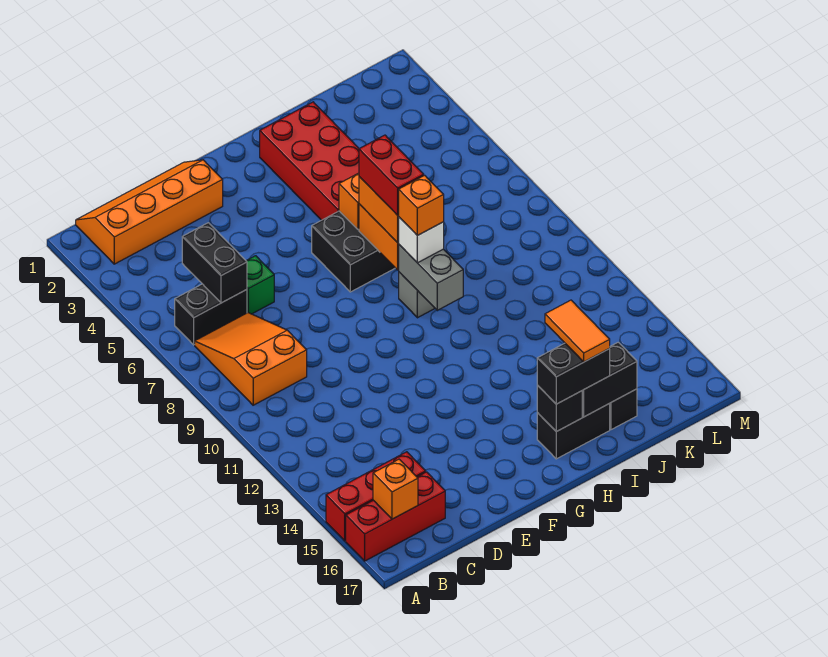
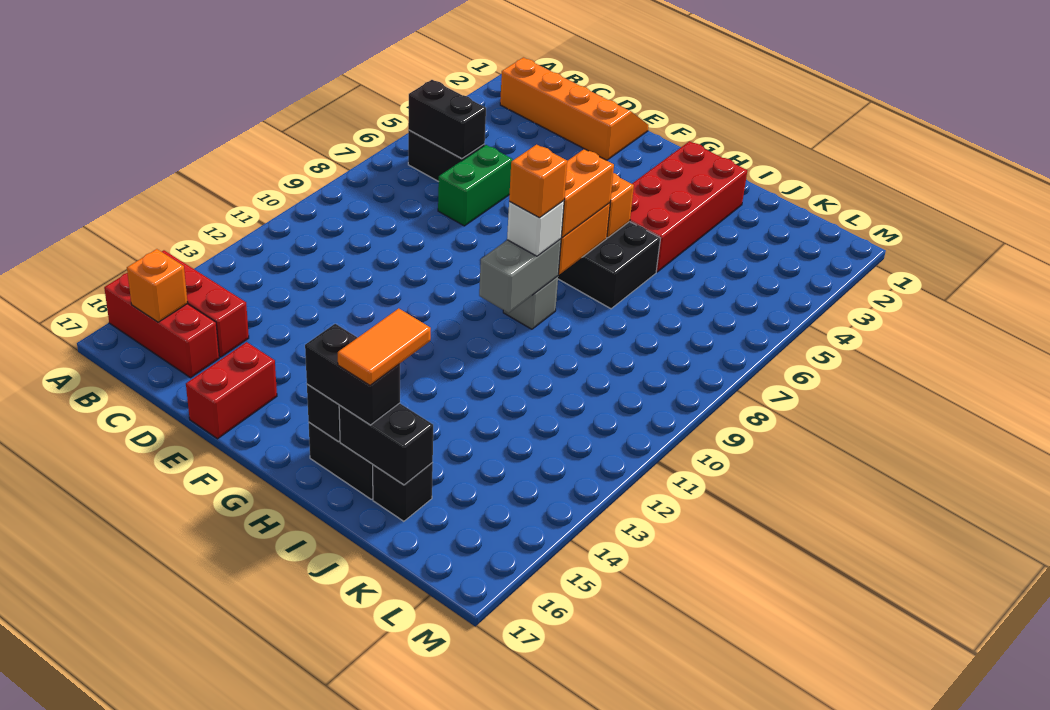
orange slope B7:C9 level 1 top 9 -> none
black brick C5:C6 level 2 -> black brick B6:C6 level 2
green brick D6 level 1 -> green brick D6:D7 level 1
red brick H7:H8 level 4 -> red brick E16:E17 level 1

